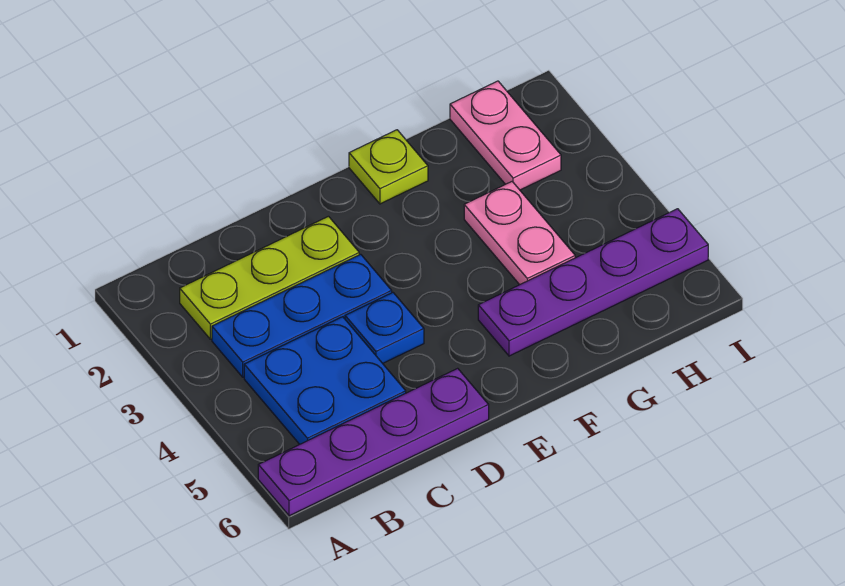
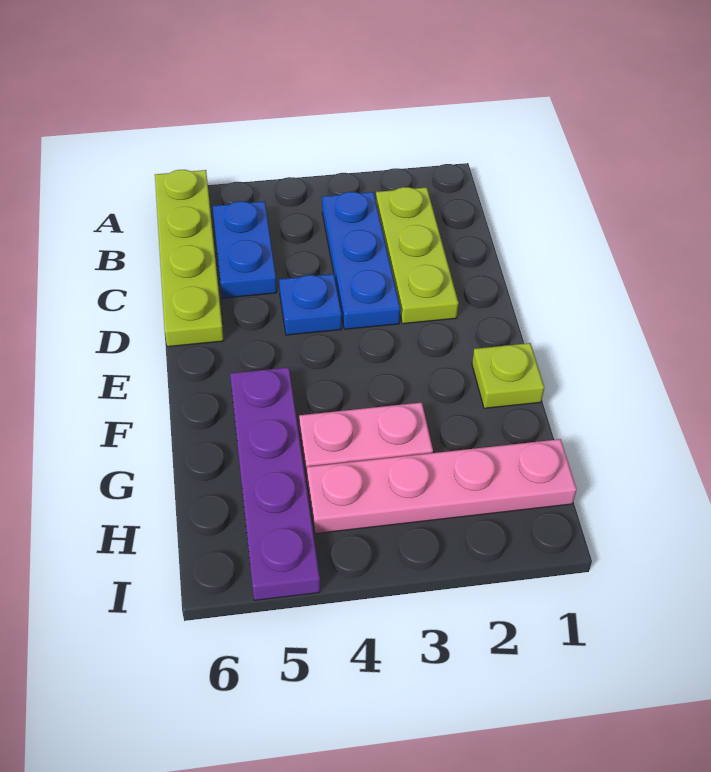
purple plate A6:D6 level 1 -> lime plate A6:D6 level 1
blue plate B4:C5 level 1 -> blue plate B5:C5 level 1
pink plate H1:H2 level 1 -> pink plate H1:H4 level 1

